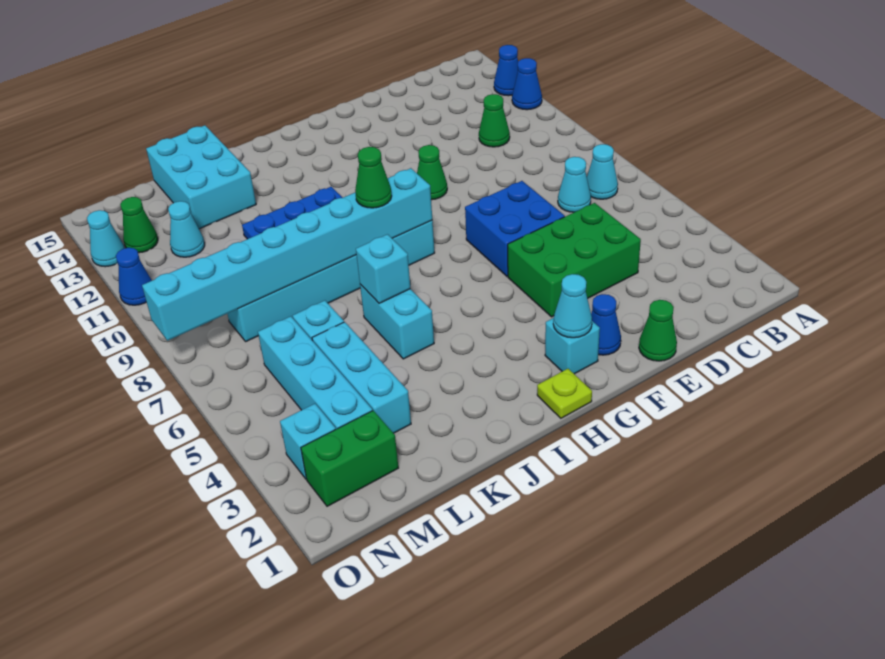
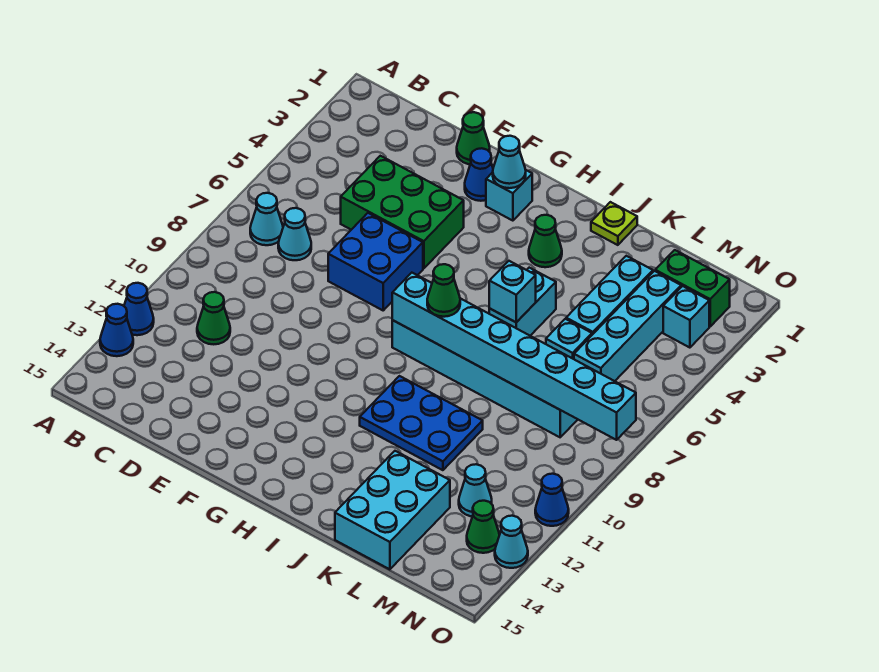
green cone F10 level 1 -> green cone I3 level 1
lime plate H1 level 1 -> lime plate J1 level 1

